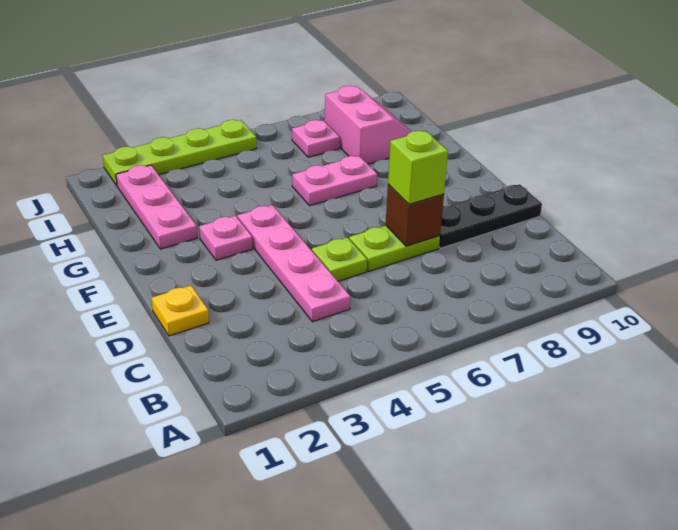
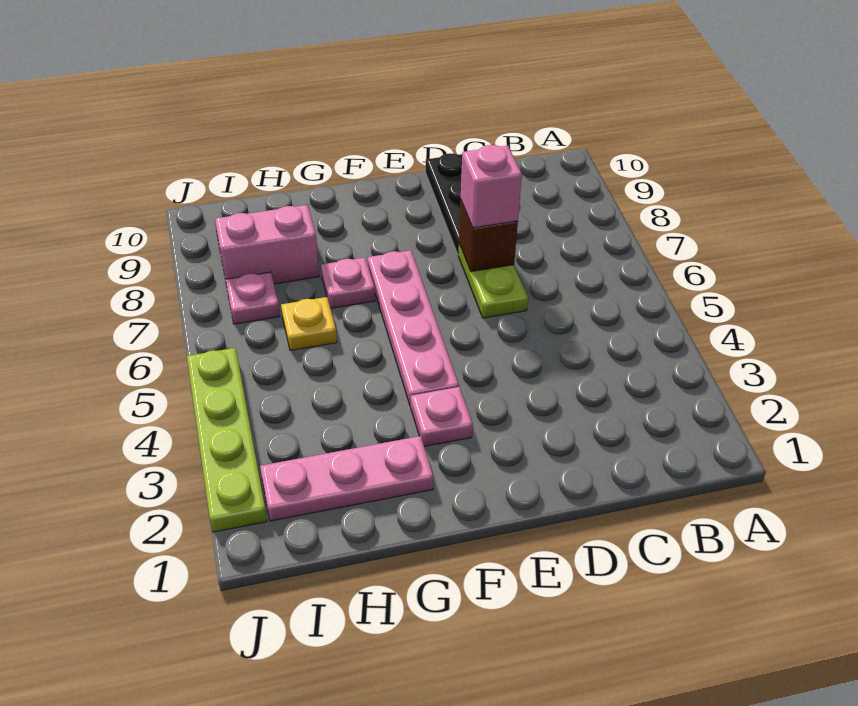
pink plate C4:F4 level 1 -> pink plate F4:F7 level 1
yellow plate D1 level 1 -> yellow plate H6 level 1
lime plate D5 level 1 -> none
lime brick D7 level 3 -> pink brick D7 level 3
pink plate G6:G7 level 1 -> pink plate G7 level 1

